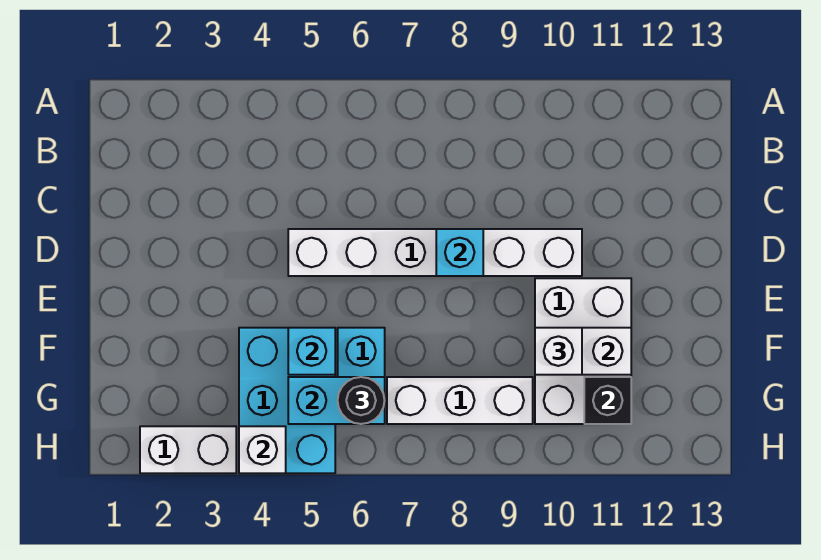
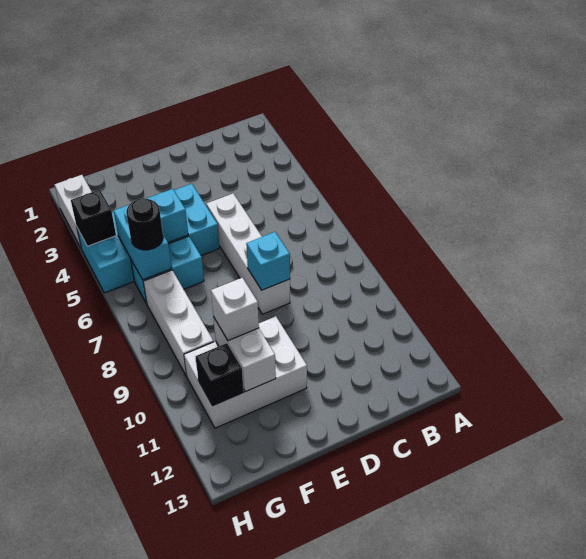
white brick D5:D10 level 1 -> white brick D5:D8 level 1
cyan brick F4:H5 level 1 -> cyan brick E4:H5 level 1
white brick H4 level 2 -> black brick H4 level 2

